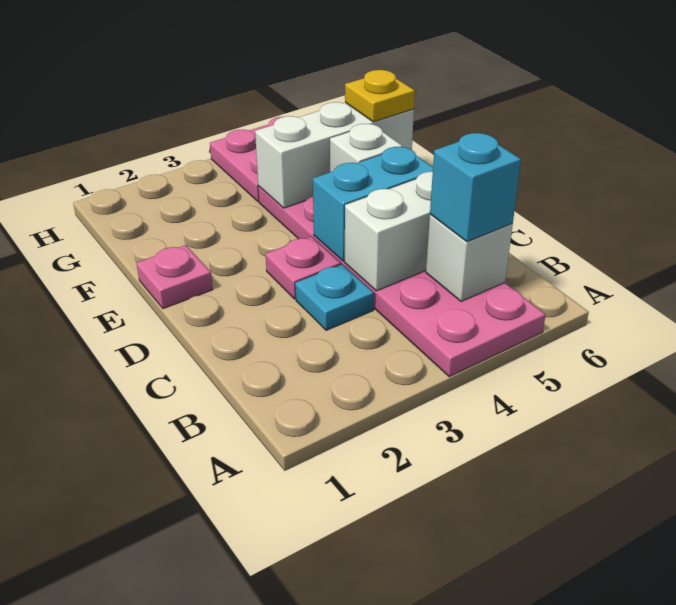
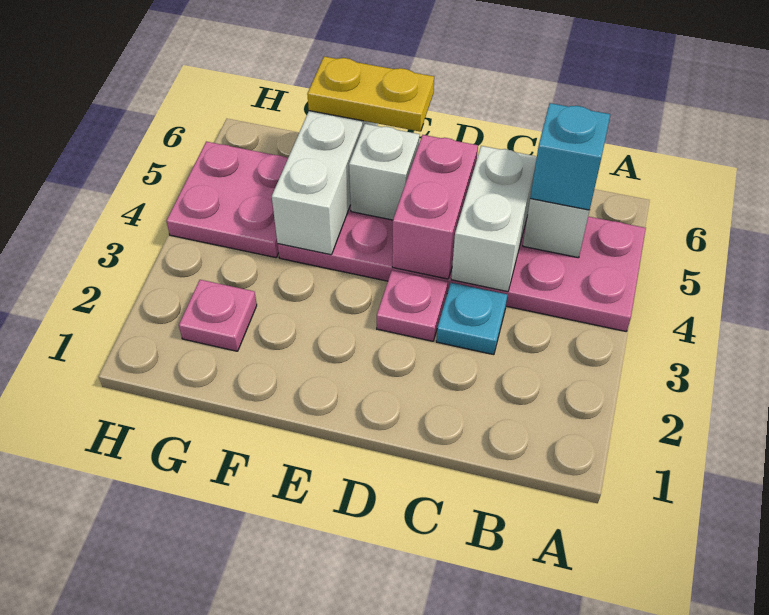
cyan brick D4:D5 level 2 -> pink brick D4:D5 level 2
pink plate E1 level 1 -> pink plate G2 level 1
yellow plate F6 level 3 -> yellow plate E6:F6 level 3

